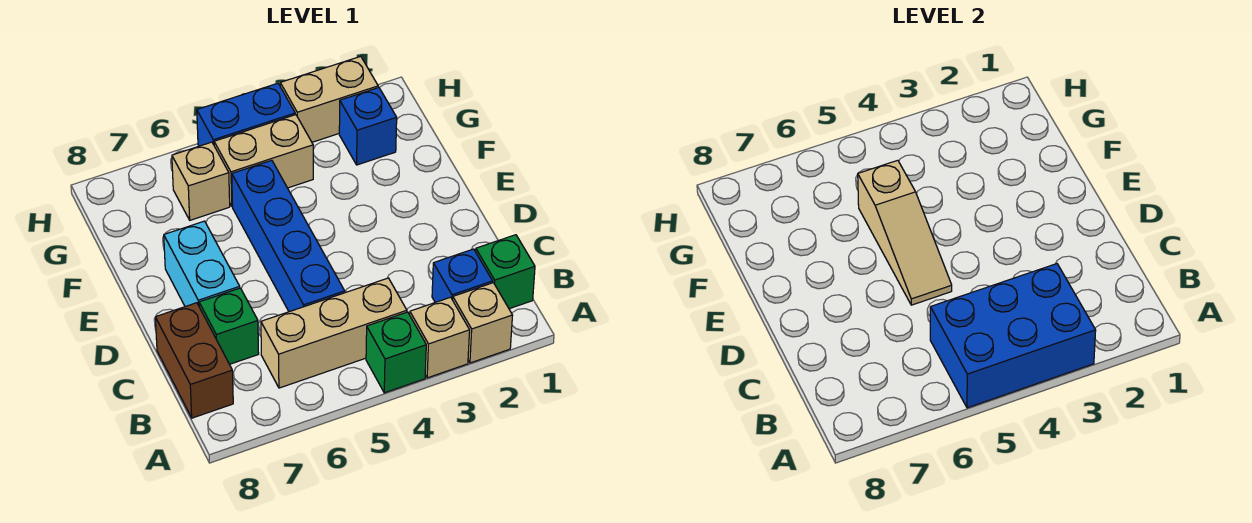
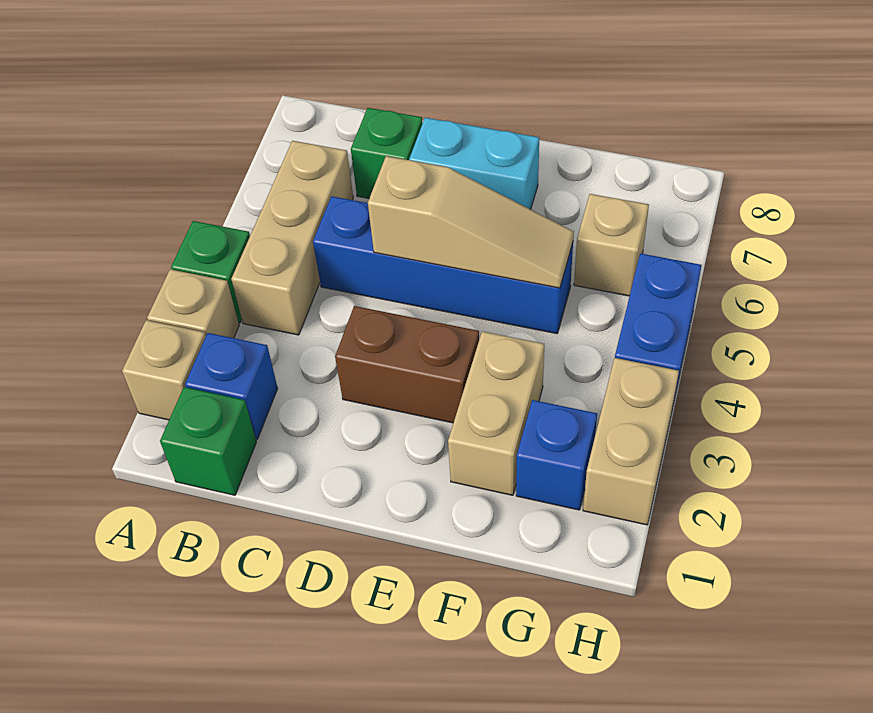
blue brick A3:B5 level 2 -> none
brown brick B8:C8 level 1 -> brown brick D3:E3 level 1
tan slope D5:F5 level 2 top F -> tan slope D5:F5 level 2 top D
tan brick G4:G5 level 1 -> tan brick F2:F3 level 1

